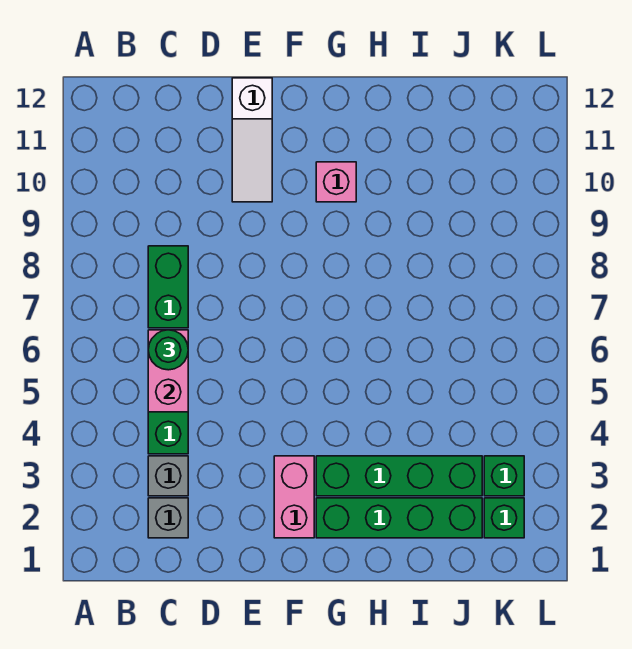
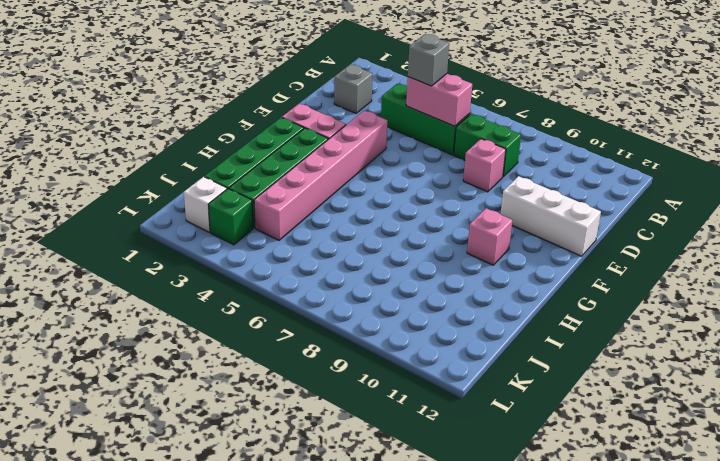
grey brick C3 level 1 -> grey brick C5 level 3
green round brick C6 level 3 -> none
none -> pink brick D8 level 1
none -> pink brick E4:J4 level 1
white slope E10:E12 level 1 top 12 -> white brick E10:E12 level 1
green brick K2 level 1 -> white brick K2 level 1

